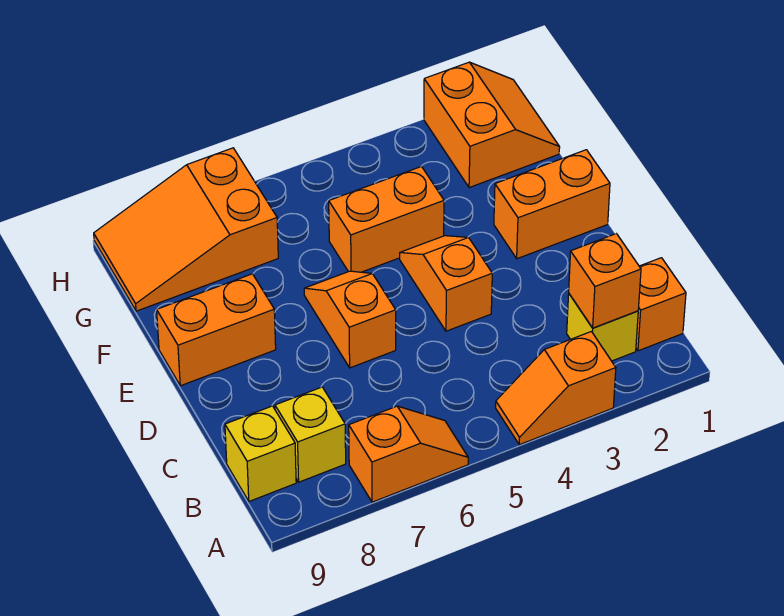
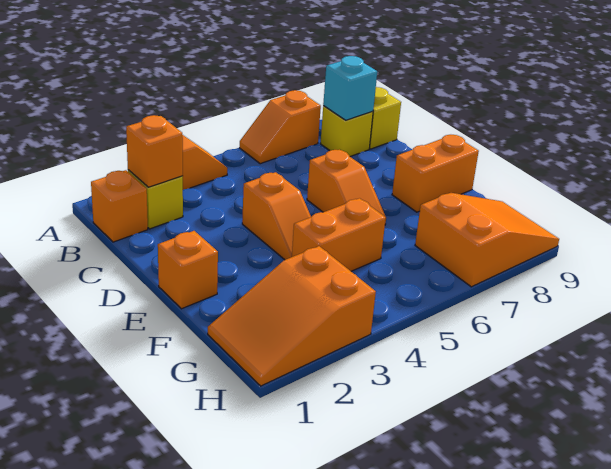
none -> cyan brick B8 level 2
orange brick E1:E2 level 1 -> orange brick E1 level 1
orange slope G1:H2 level 1 top 2 -> orange slope G1:H3 level 1 top 3

